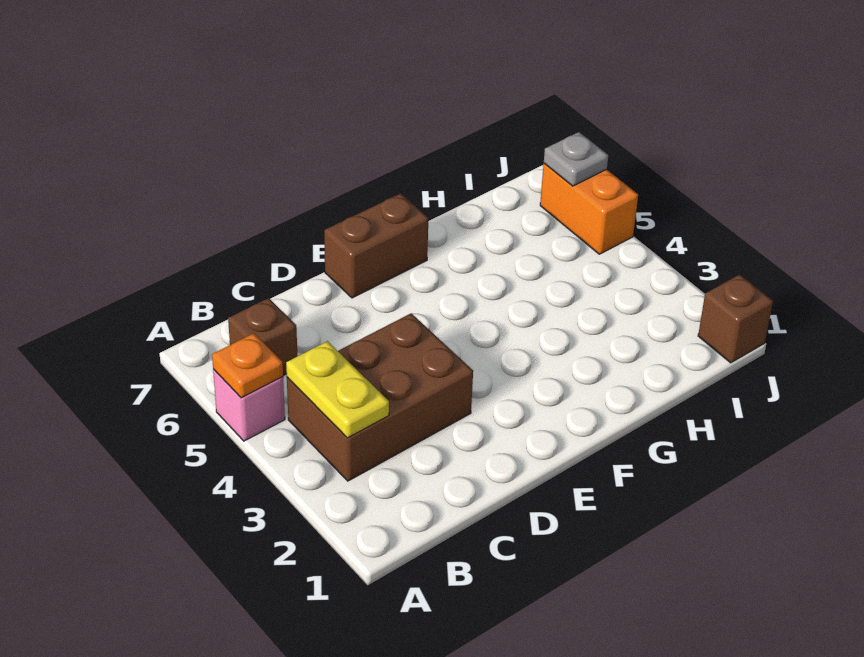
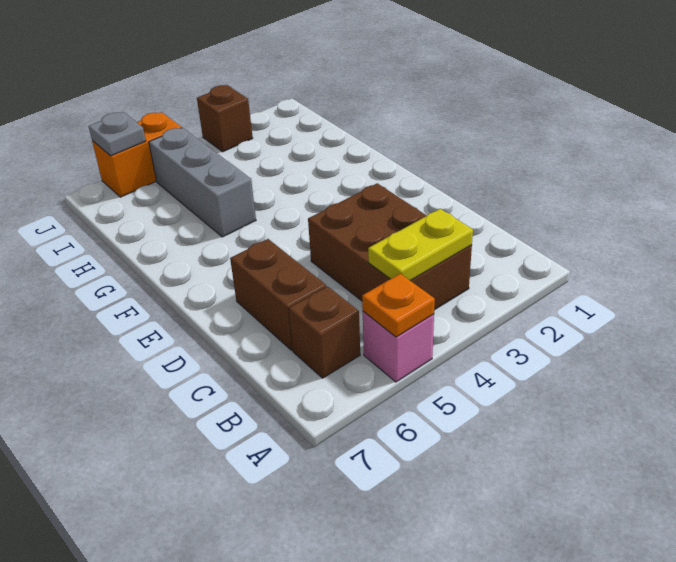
brown brick E7:F7 level 1 -> brown brick C6:D6 level 1
none -> grey brick G5:I5 level 1
brown brick J1 level 1 -> brown brick J3 level 1

